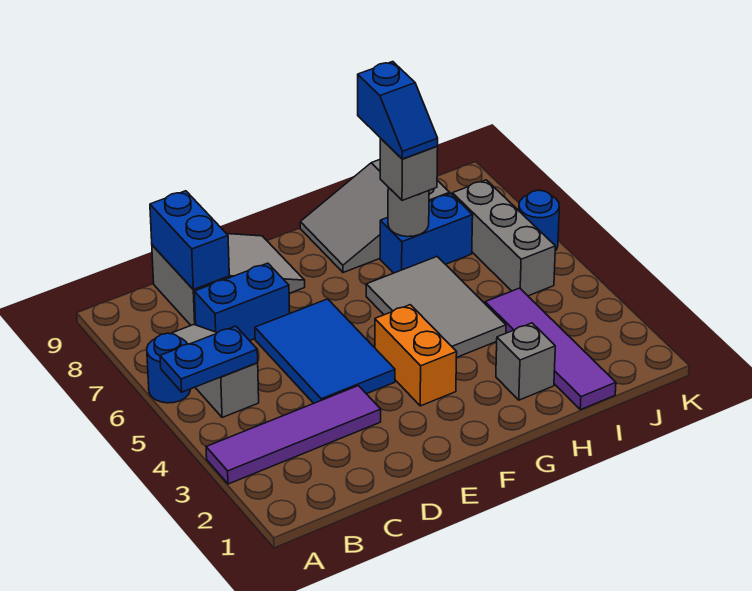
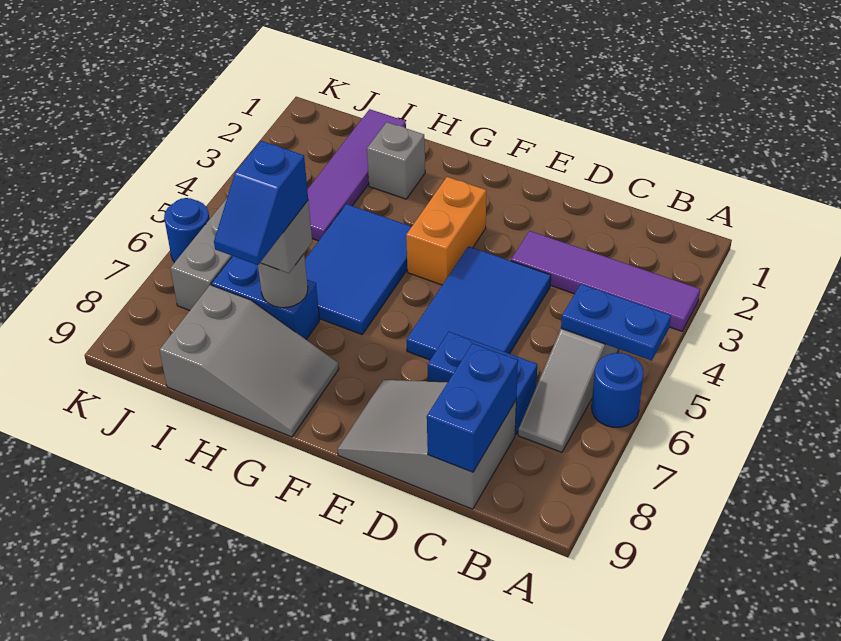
grey tile G4:H6 level 1 -> blue tile G4:H6 level 1
blue slope H7:H8 level 4 top 8 -> blue slope H7:H8 level 4 top 7

